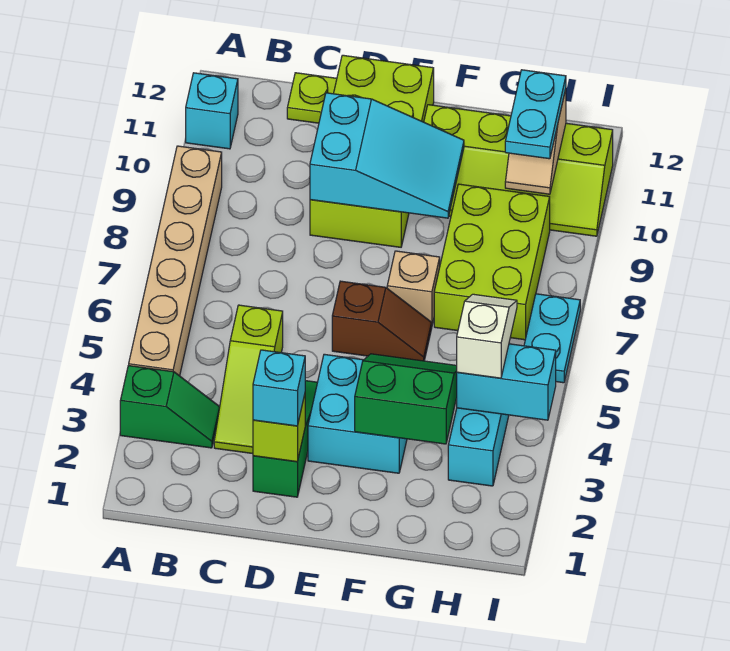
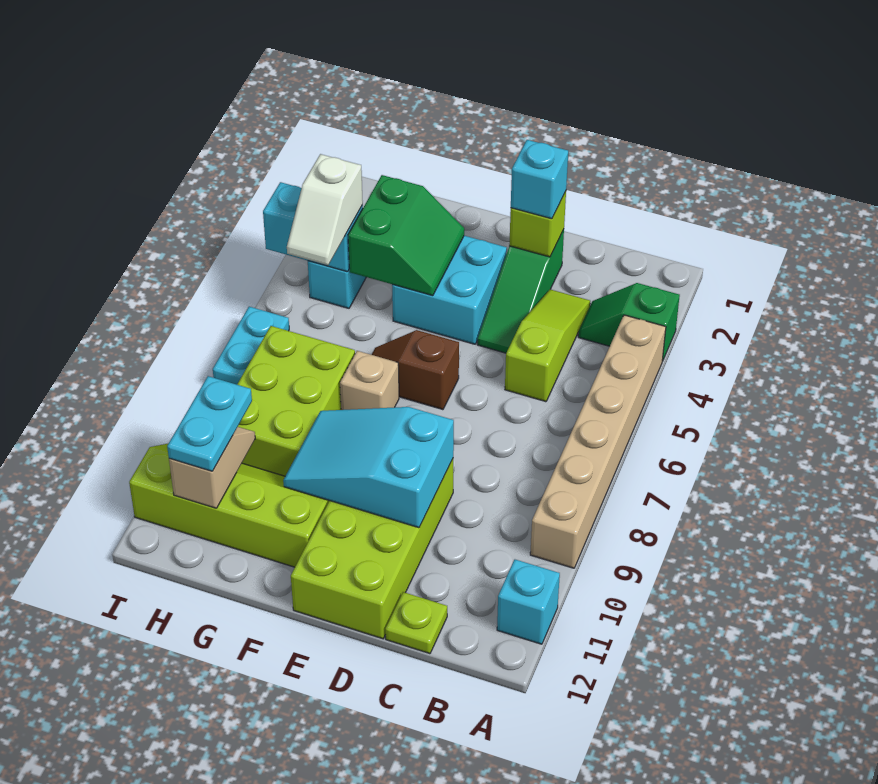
green slope F3:G4 level 2 top 3 -> green slope F3:G4 level 2 top G

